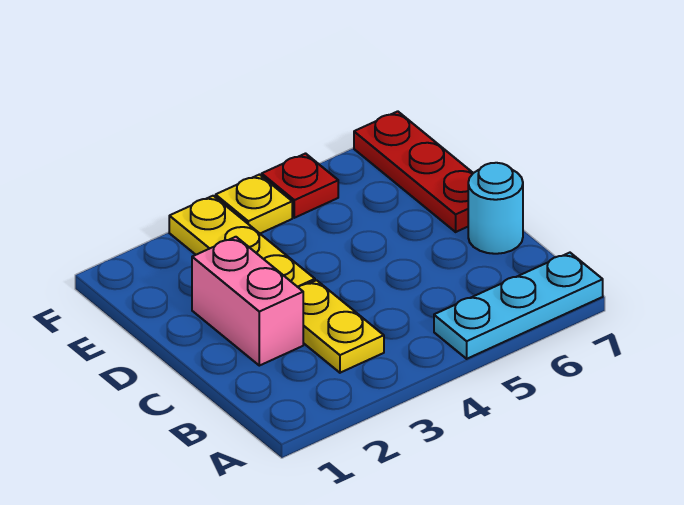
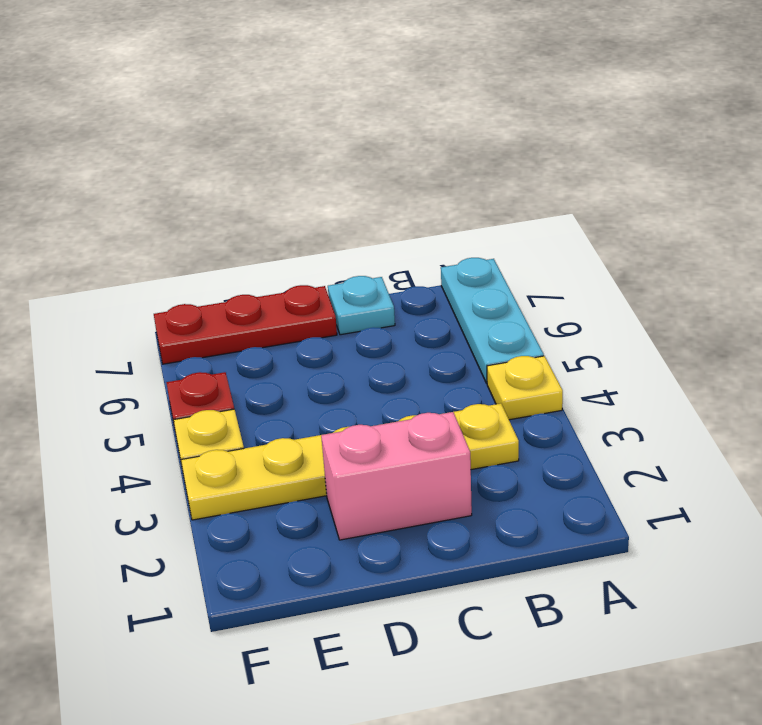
none -> yellow plate A4 level 1
cyan round brick C7 level 1 -> cyan plate C7 level 1

